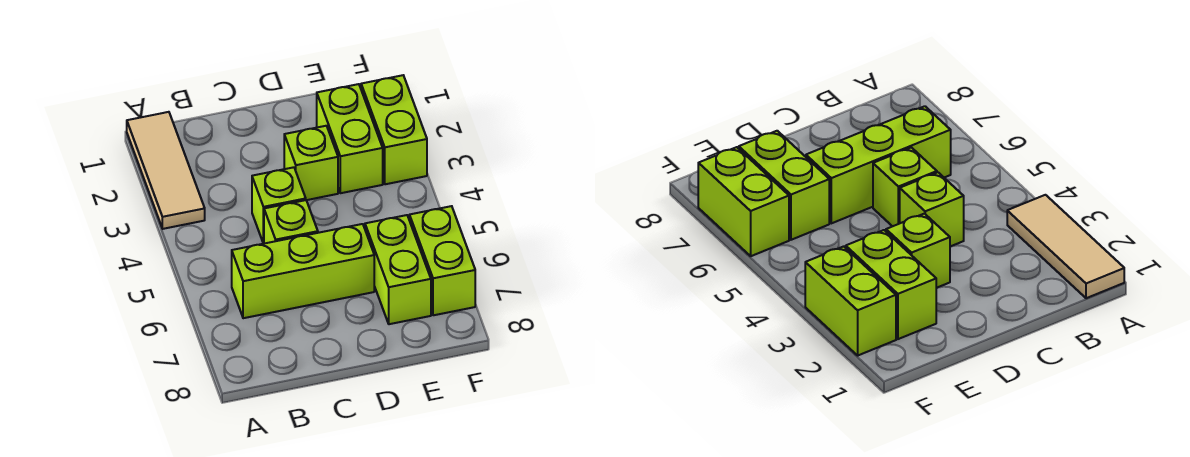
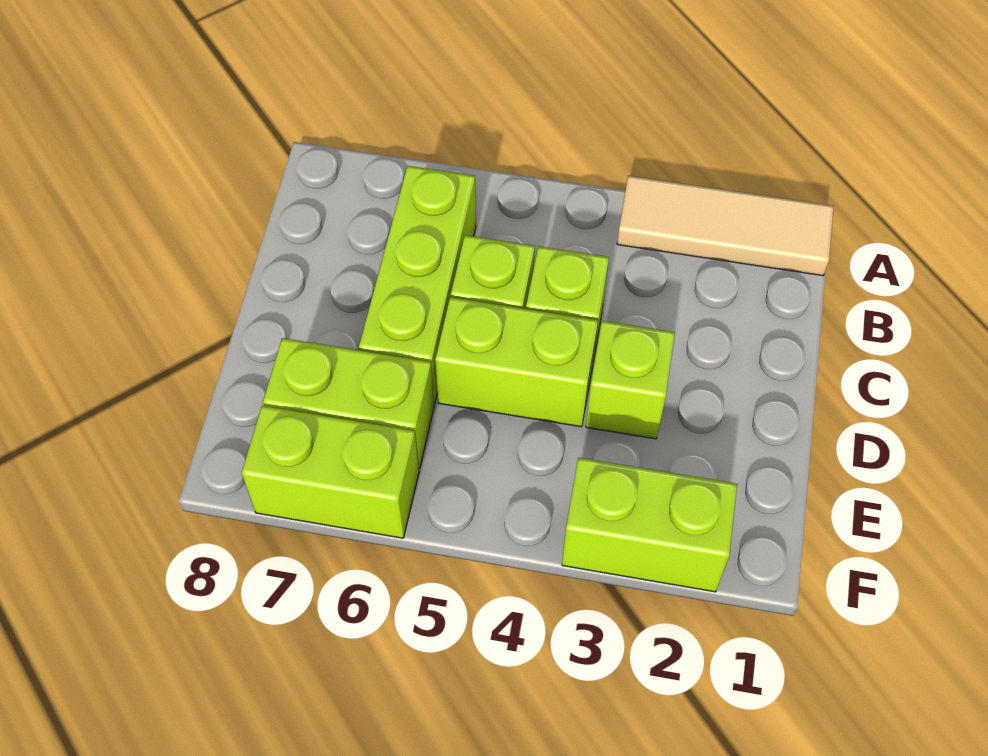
lime brick E2:E3 level 1 -> lime brick D4:D5 level 1

